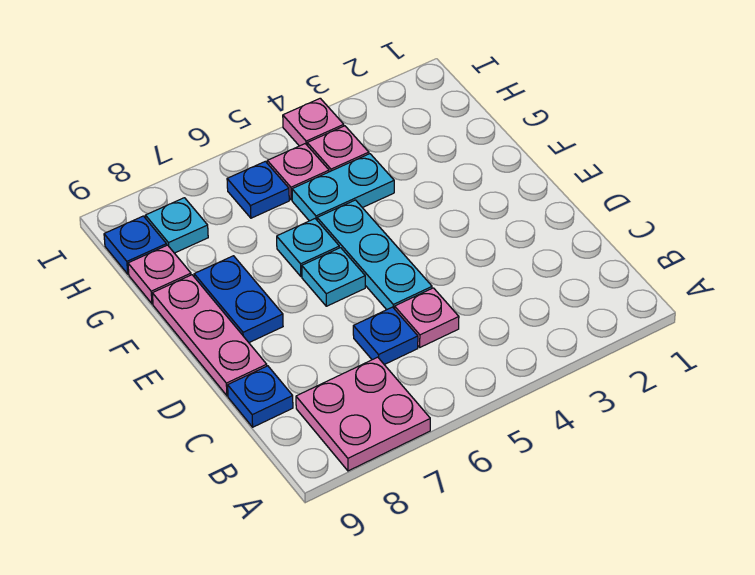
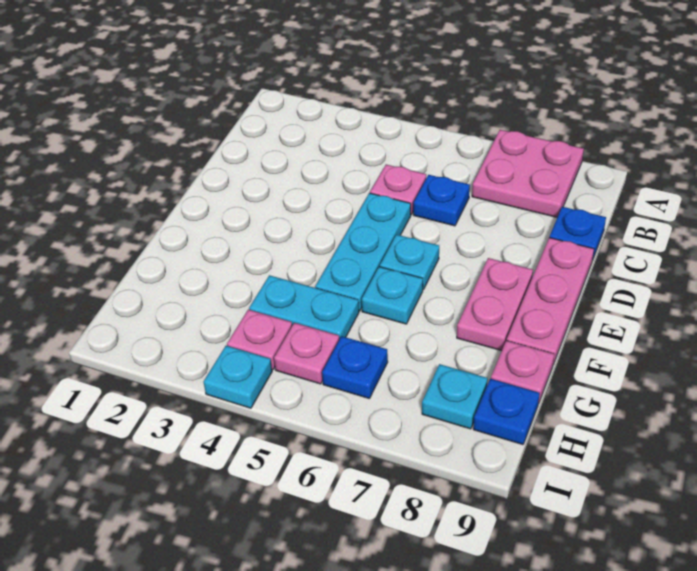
blue plate E8:F8 level 1 -> pink plate E8:F8 level 1
pink plate I4 level 1 -> cyan plate I4 level 1

